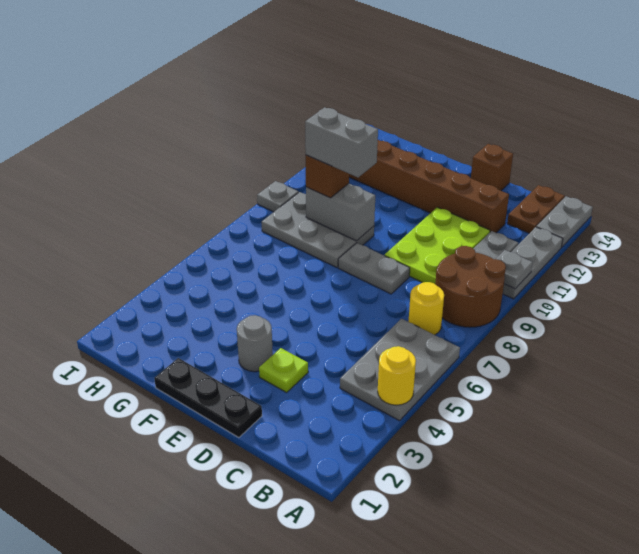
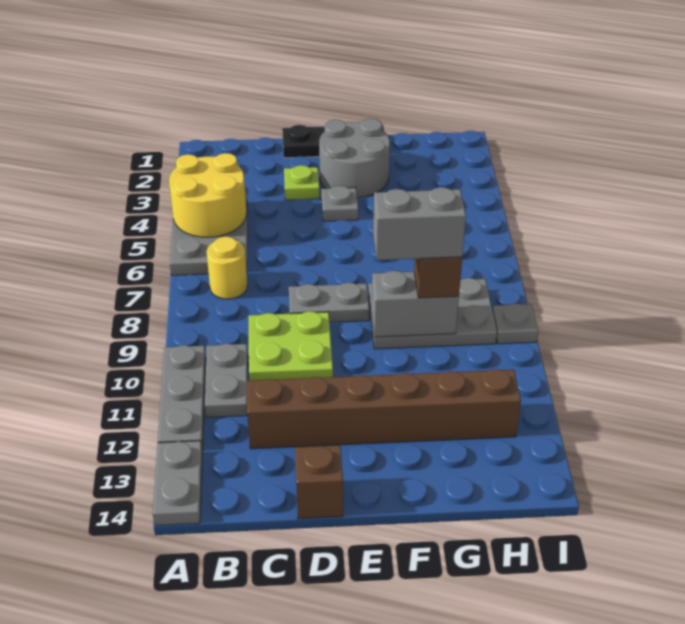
yellow round brick A4 level 2 -> yellow round brick A4:B5 level 2
brown round brick A8:B9 level 1 -> none
grey plate A10 level 2 -> grey plate E4 level 1
brown plate B13:B14 level 1 -> none
lime plate C9:D11 level 1 -> lime plate C9:D10 level 1
grey round brick E3 level 1 -> grey round brick E2:F3 level 1

